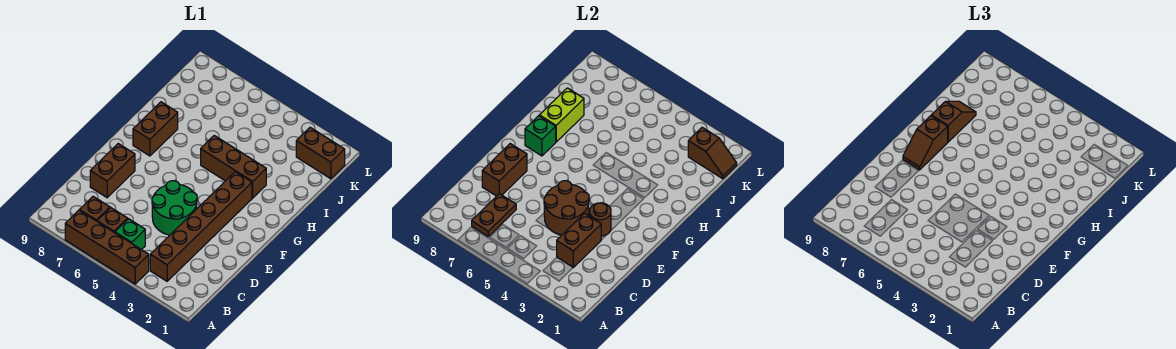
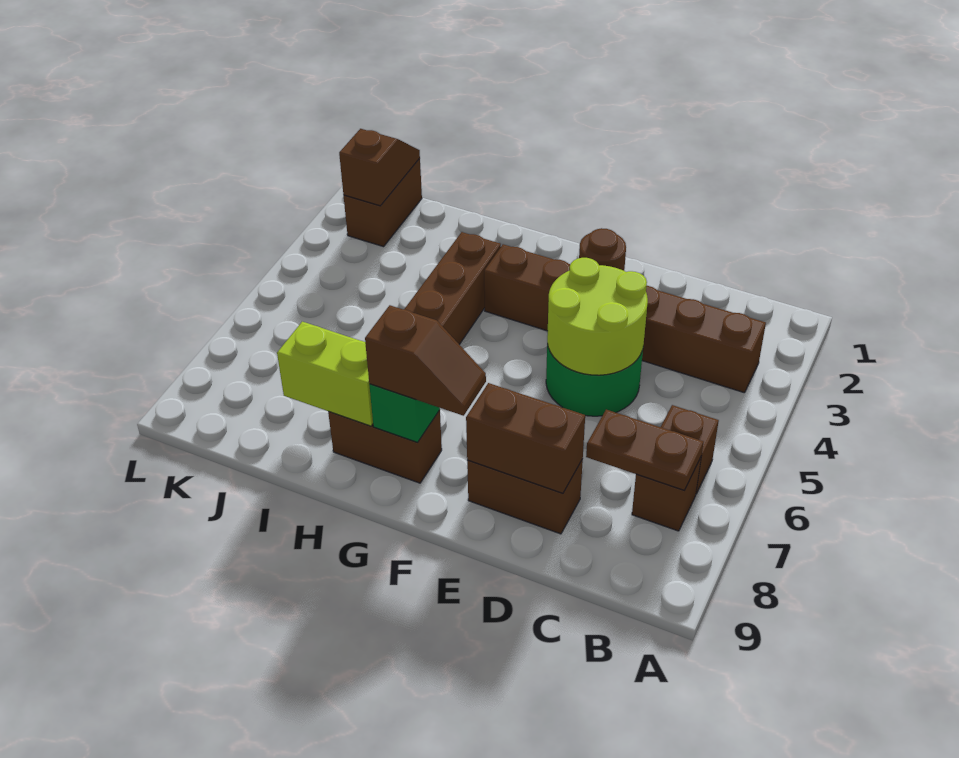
brown brick A4:A7 level 1 -> none
green brick B5 level 1 -> none
brown brick C3:D3 level 2 -> none
brown round brick D4:E5 level 2 -> lime round brick D4:E5 level 2
brown slope H8:I8 level 3 top H -> none

